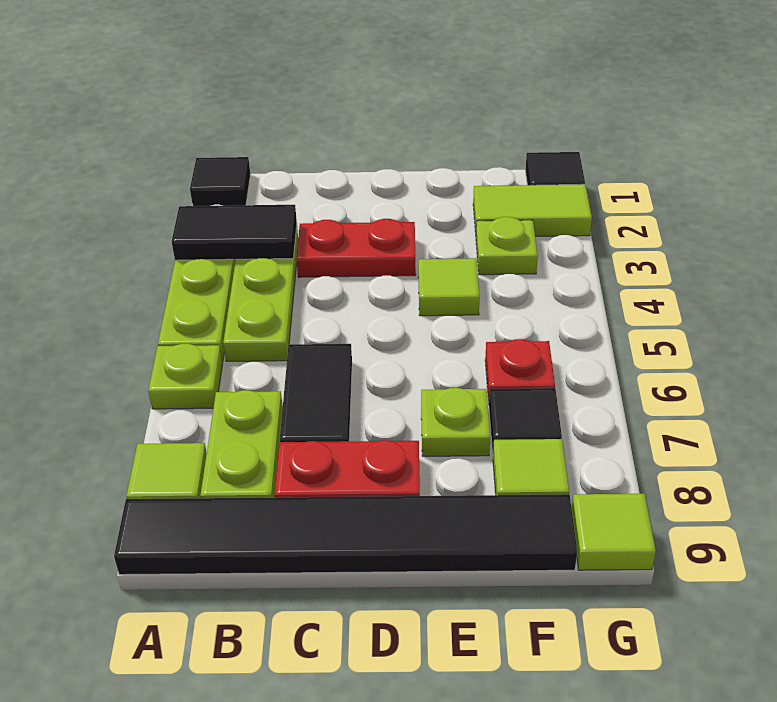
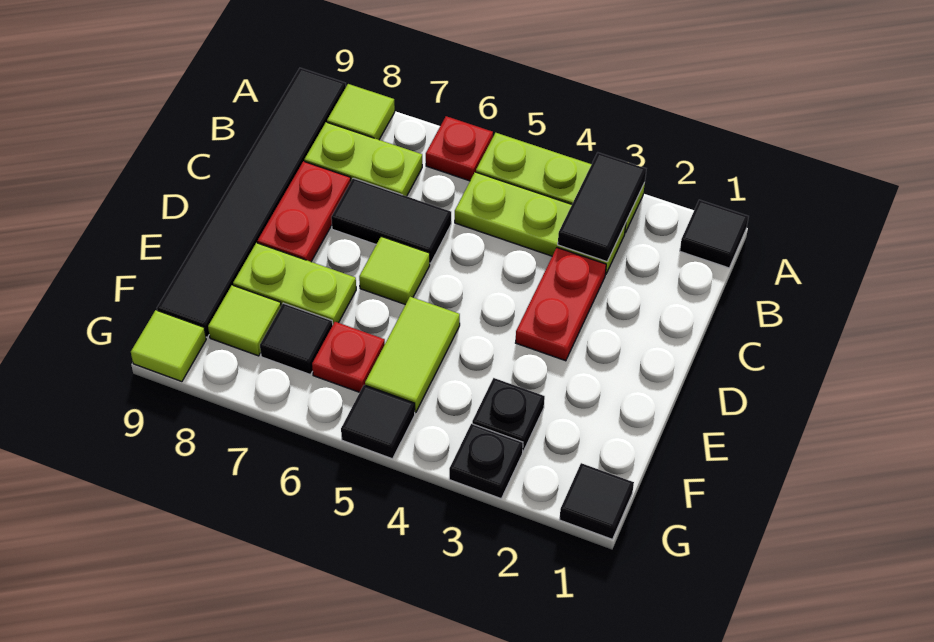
lime plate A6 level 1 -> red plate A6 level 1
lime tile E4 level 1 -> lime tile D6 level 1
lime plate E7 level 1 -> lime plate E7:E8 level 1
lime tile F2:G2 level 1 -> lime tile E5:F5 level 1
lime plate F3 level 1 -> black plate F3 level 1
none -> black plate G3 level 1
none -> black tile G5 level 1

